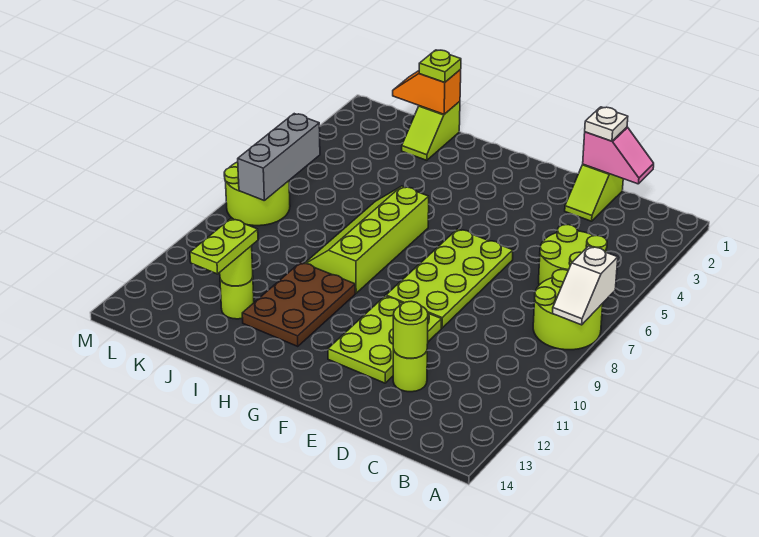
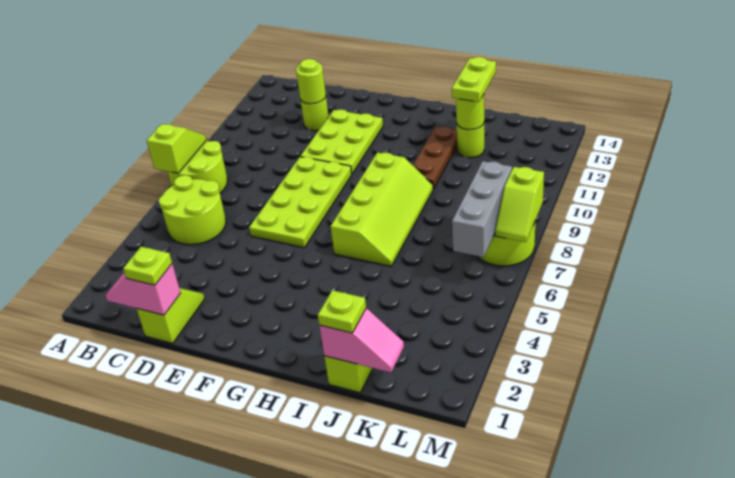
white slope A7:A8 level 2 top 7 -> lime slope A7:A8 level 2 top 7
white plate D1 level 3 -> lime plate D1 level 3
brown plate H10:I12 level 1 -> brown plate I10:I12 level 1
orange slope J1:K1 level 2 top J -> pink slope J1:K1 level 2 top J
none -> lime slope M7:M8 level 2 top 8

